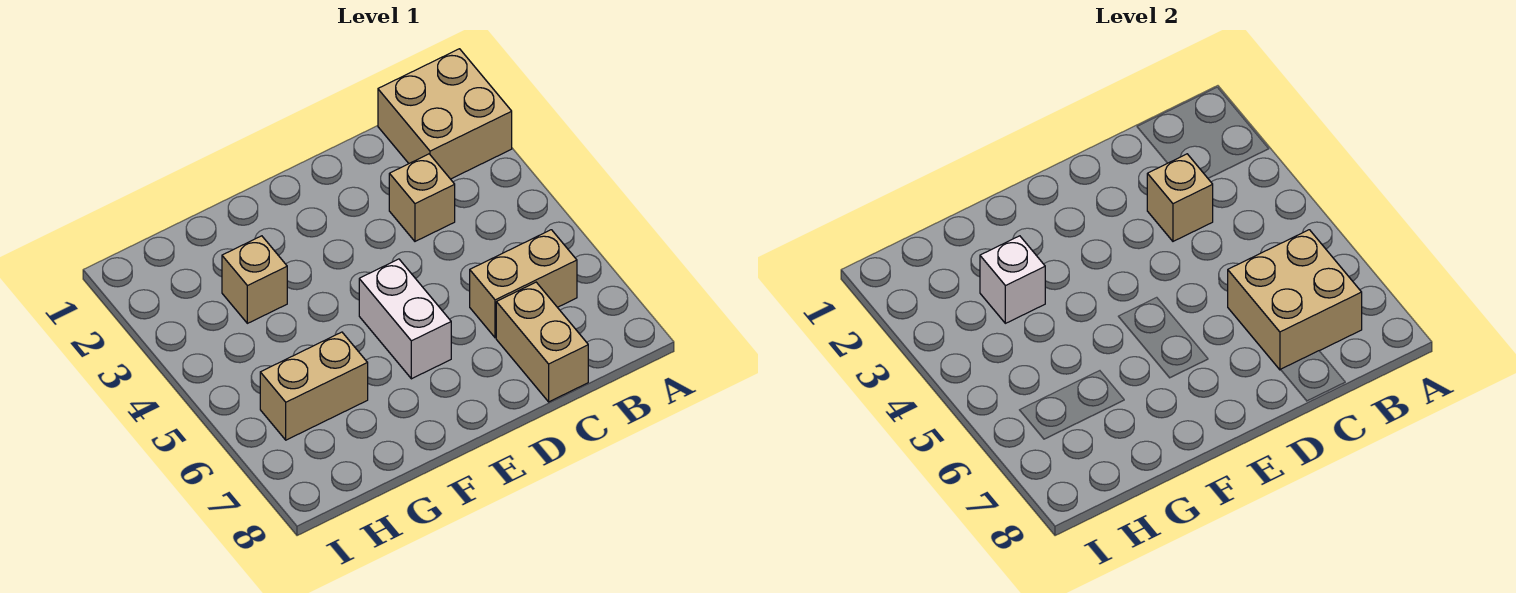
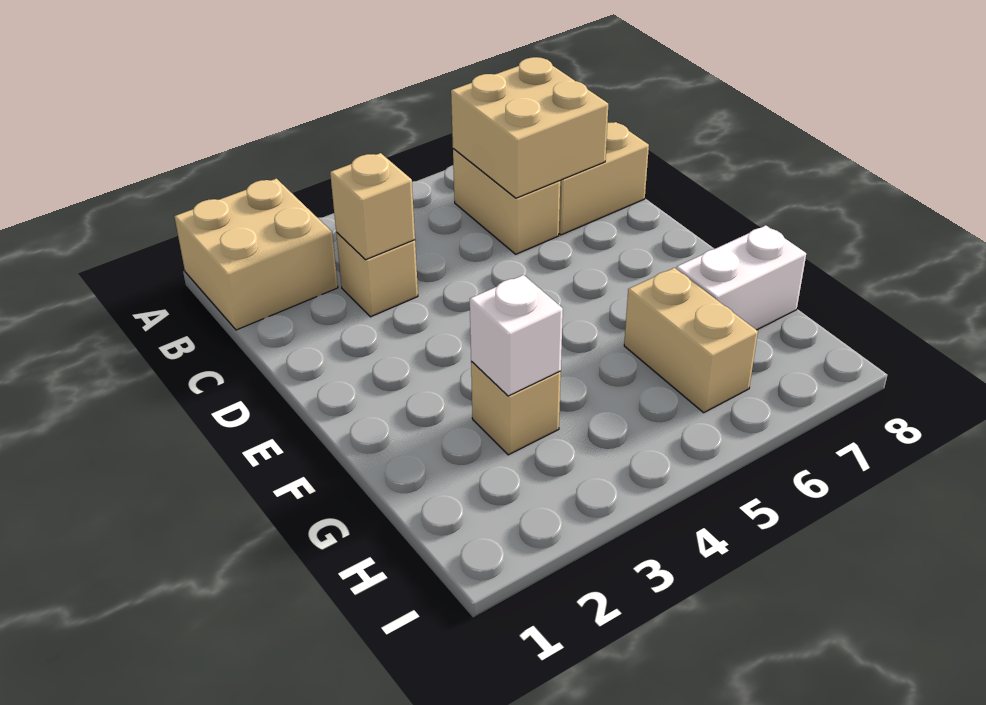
white brick E5:E6 level 1 -> white brick G7:G8 level 1

